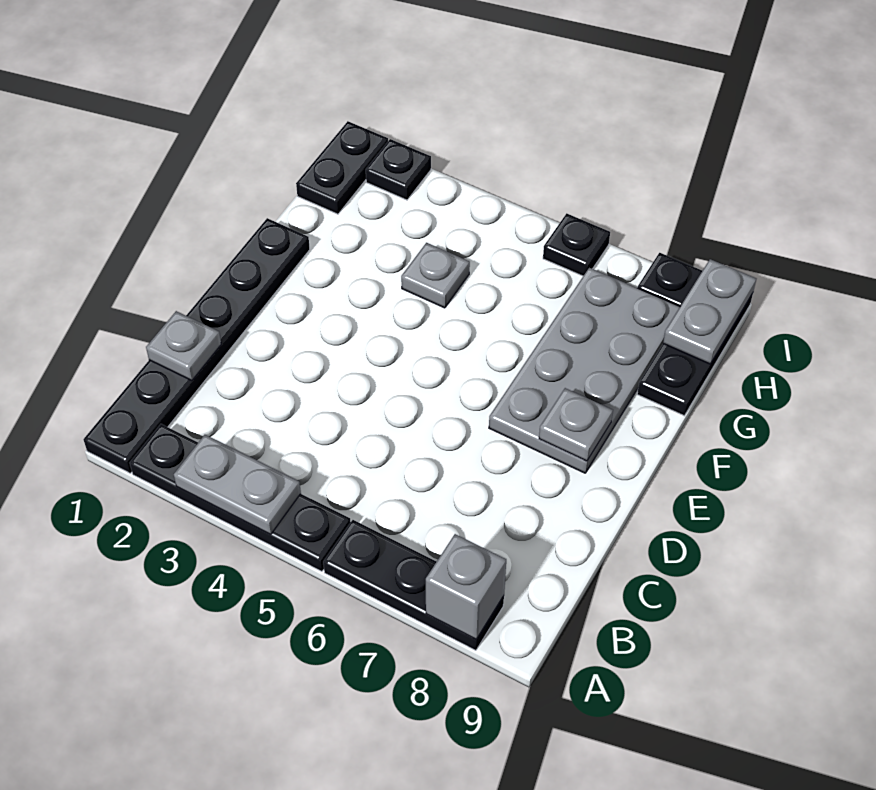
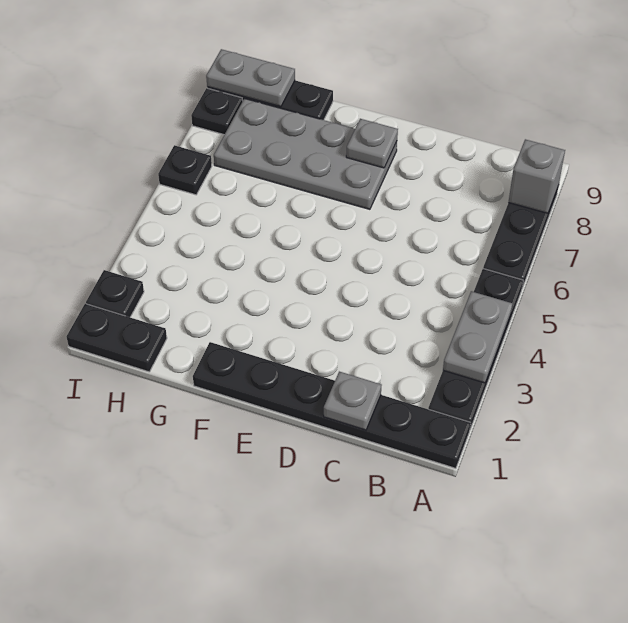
grey plate G4 level 1 -> none

